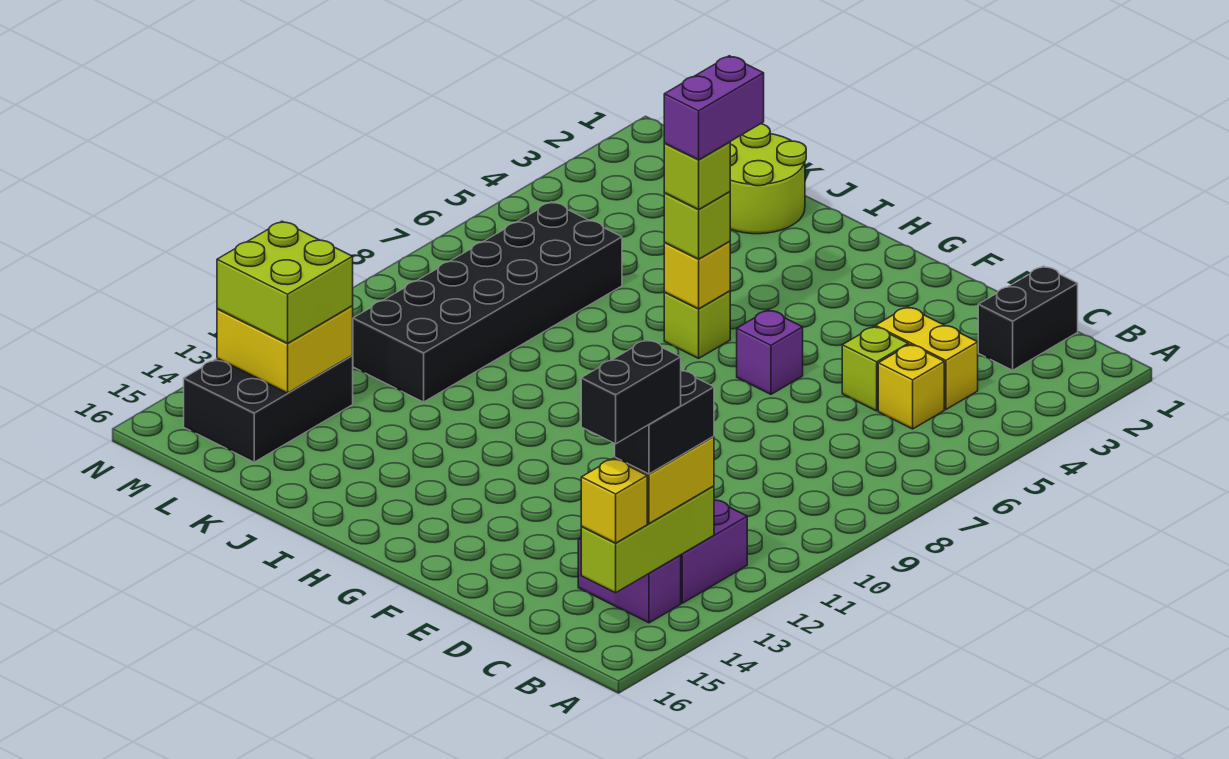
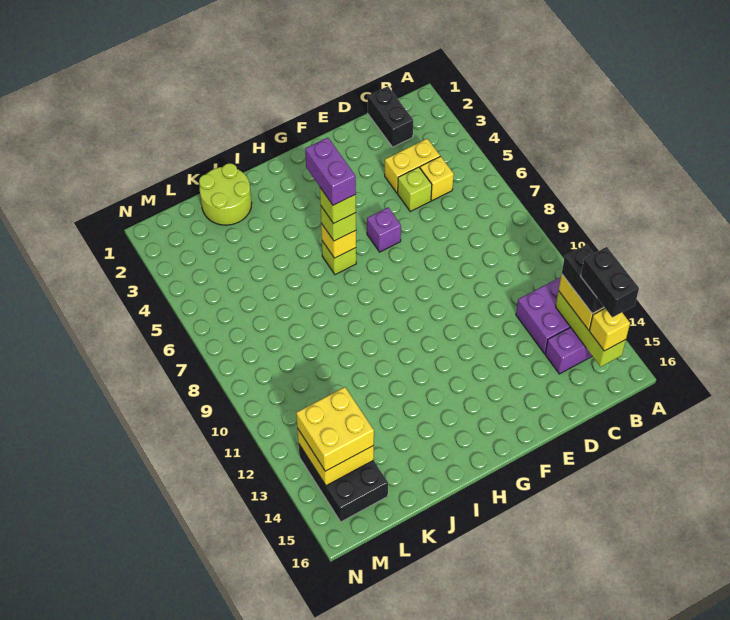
black brick K6:L11 level 1 -> none
lime brick L13:M14 level 3 -> yellow brick L13:M14 level 3

